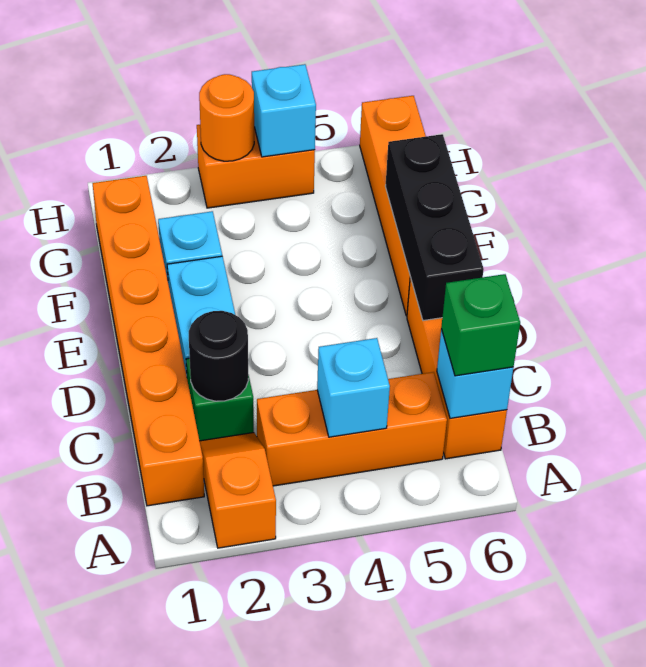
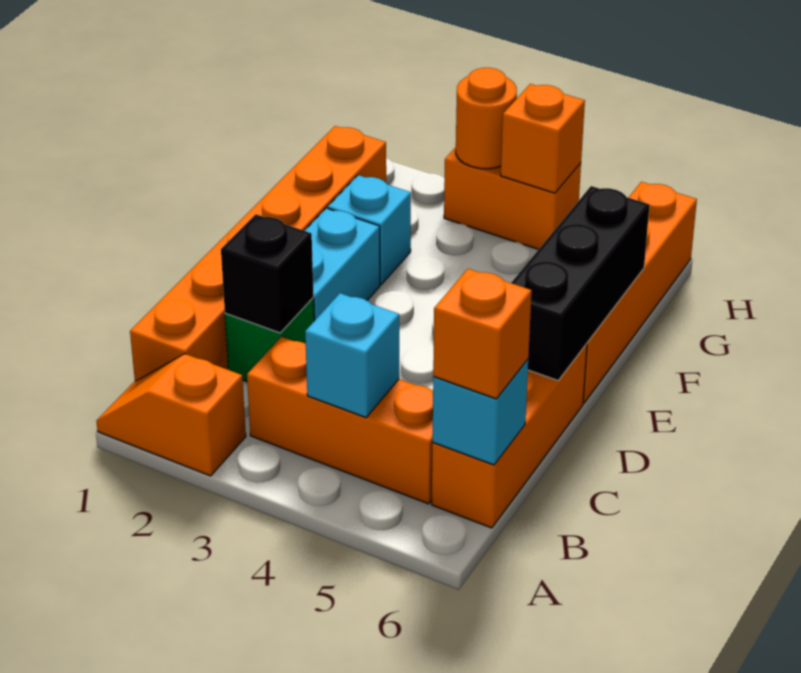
orange slope A2:B2 level 1 top A -> orange slope A1:A2 level 1 top 2
green brick B6 level 3 -> orange brick B6 level 3
black round brick C2 level 2 -> black brick C2 level 2
cyan brick H4 level 2 -> orange brick H4 level 2

